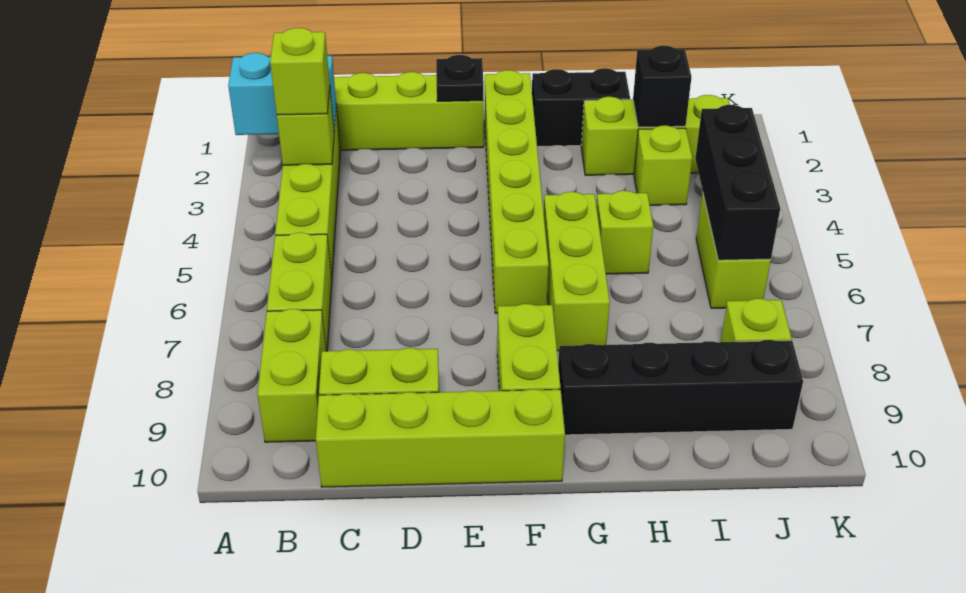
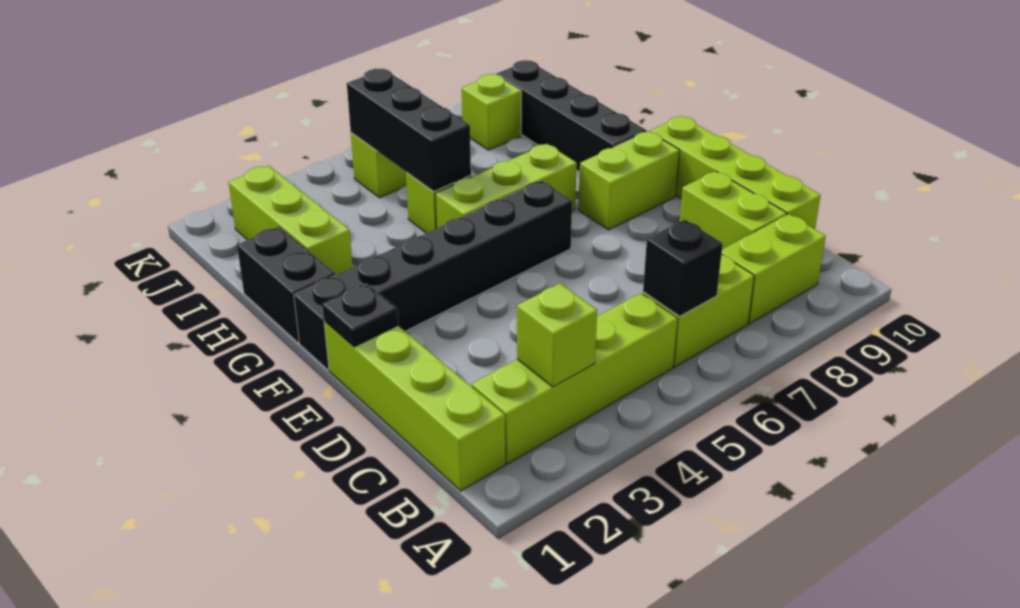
cyan brick A2:B2 level 2 -> none
lime brick B3 level 3 -> none
lime brick F1:F6 level 1 -> black brick F1:F6 level 1
black brick I2 level 2 -> black brick B6 level 2
lime brick I3 level 1 -> none
black brick J4:J6 level 2 -> black brick H5:J5 level 2

